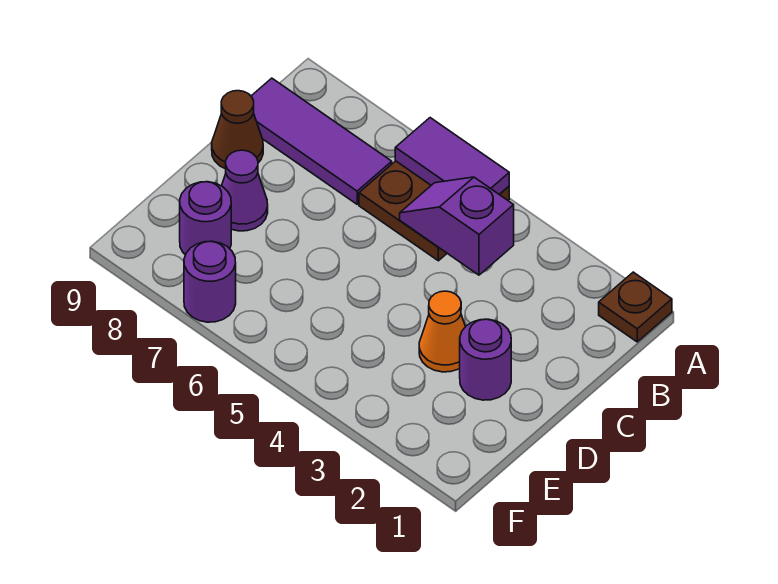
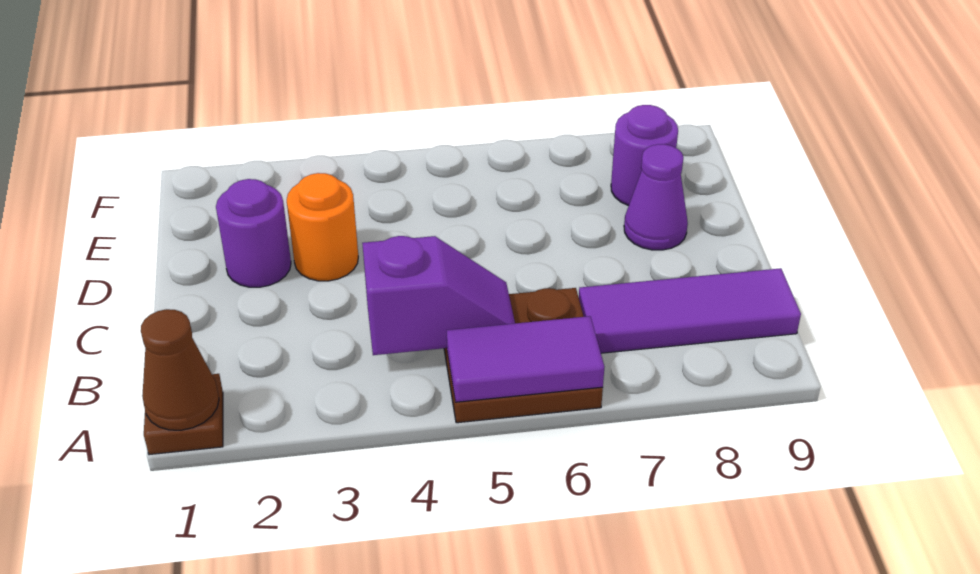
brown cone C9 level 1 -> brown cone A1 level 2
orange cone D3 level 1 -> orange round brick D3 level 1
purple round brick F7 level 1 -> none

